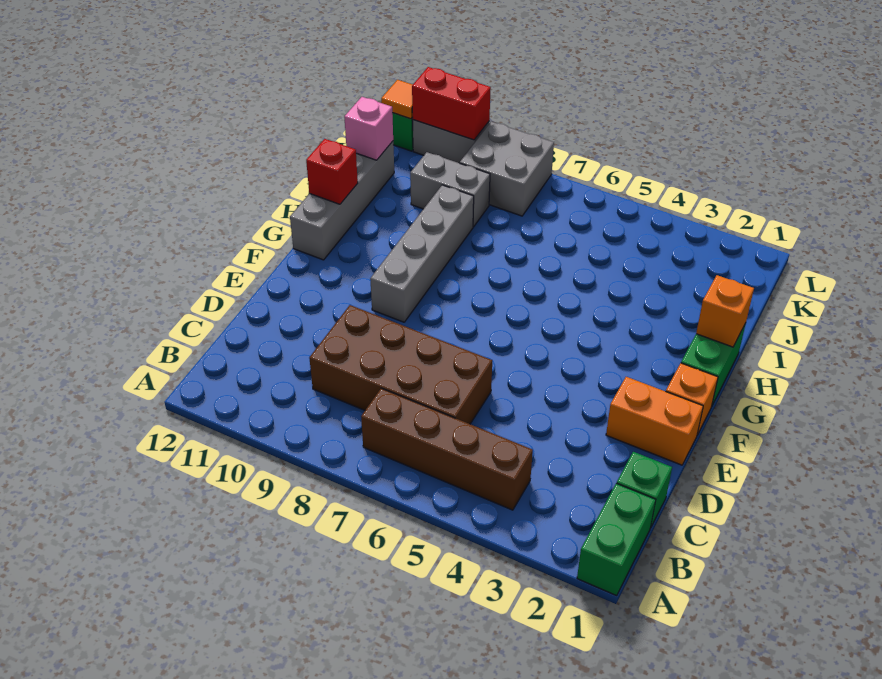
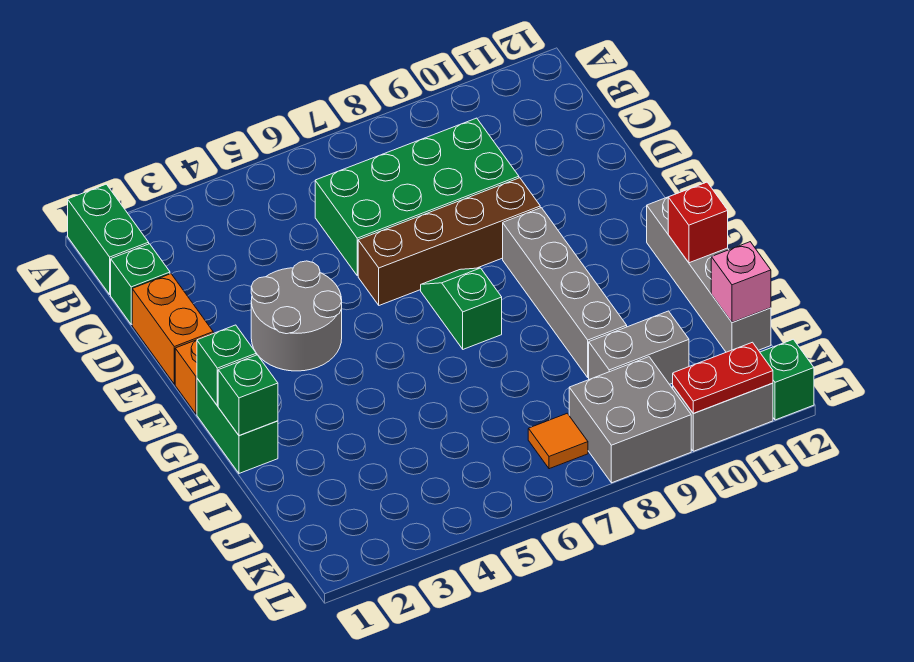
brown brick B4:B7 level 1 -> brown brick E6:E9 level 1
brown brick C6:D9 level 1 -> green brick C6:D9 level 1
orange brick E1:E2 level 1 -> orange brick D1:E1 level 1
none -> grey round brick E3:F4 level 1
none -> green slope F7:G7 level 1 top G
none -> green brick G1 level 2
orange brick H1 level 2 -> green brick H1 level 2
red brick L10:L11 level 2 -> red plate L10:L11 level 2
orange tile L12 level 2 -> orange tile K7 level 1

